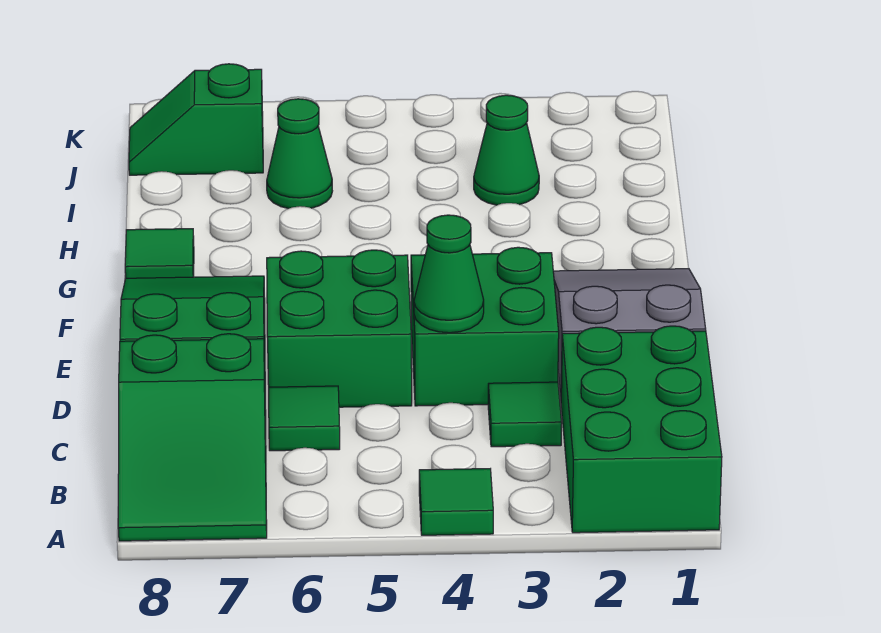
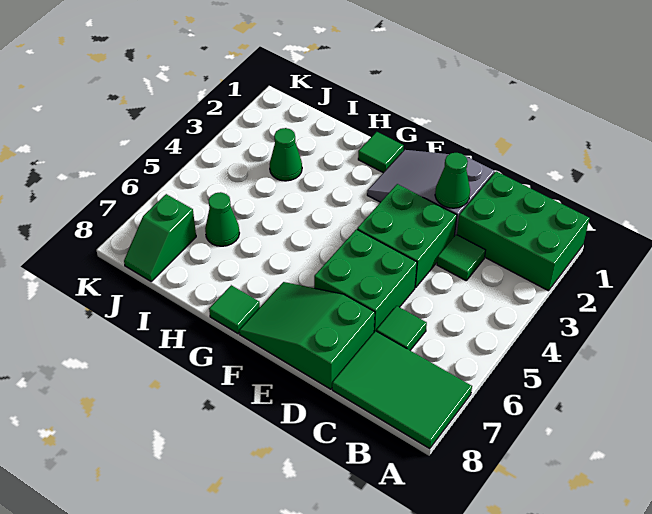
green tile A4 level 1 -> green tile G1 level 1
green slope A7:C8 level 1 top C -> green tile A7:C8 level 1
green cone D4 level 2 -> green cone D2 level 2

